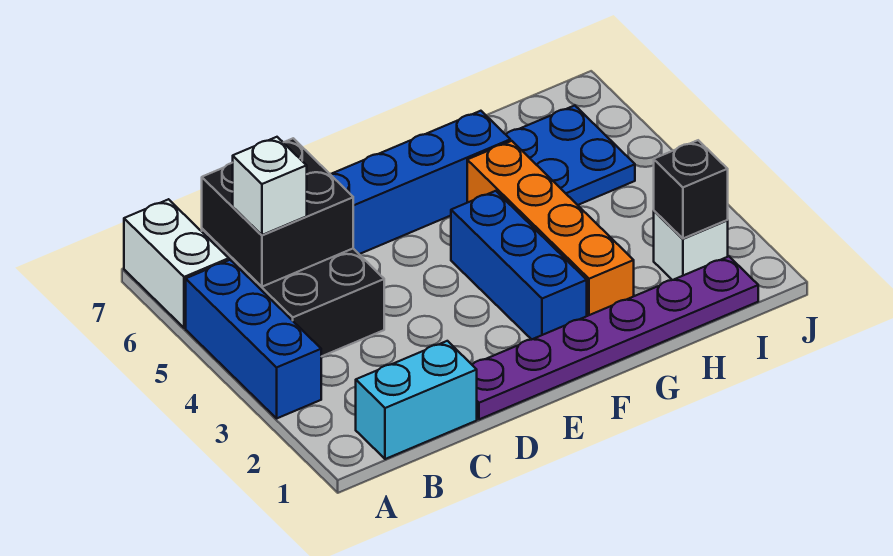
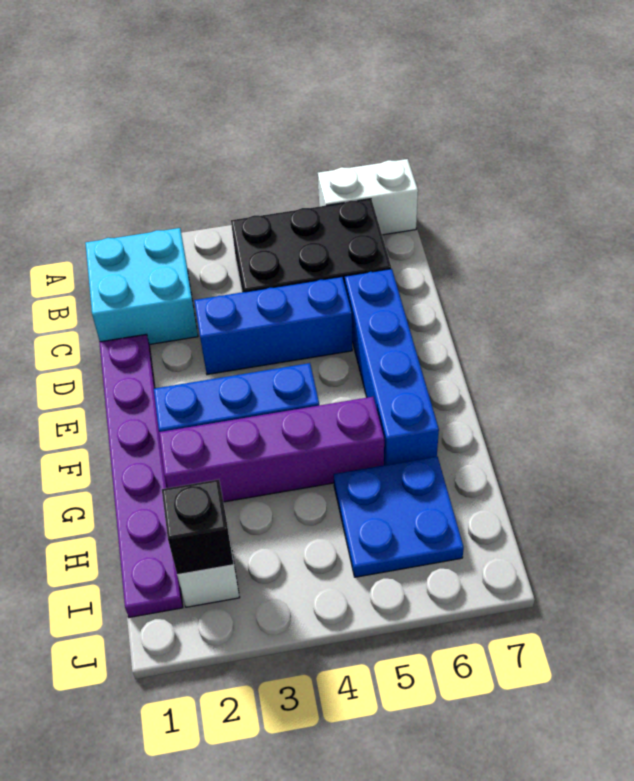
blue brick A3:A5 level 1 -> blue brick D3:D5 level 1
cyan brick B1:C1 level 1 -> cyan brick B1:C2 level 1
black brick B5:C6 level 2 -> none
white brick B5 level 3 -> none
orange brick G2:G5 level 1 -> purple brick G2:G5 level 1

